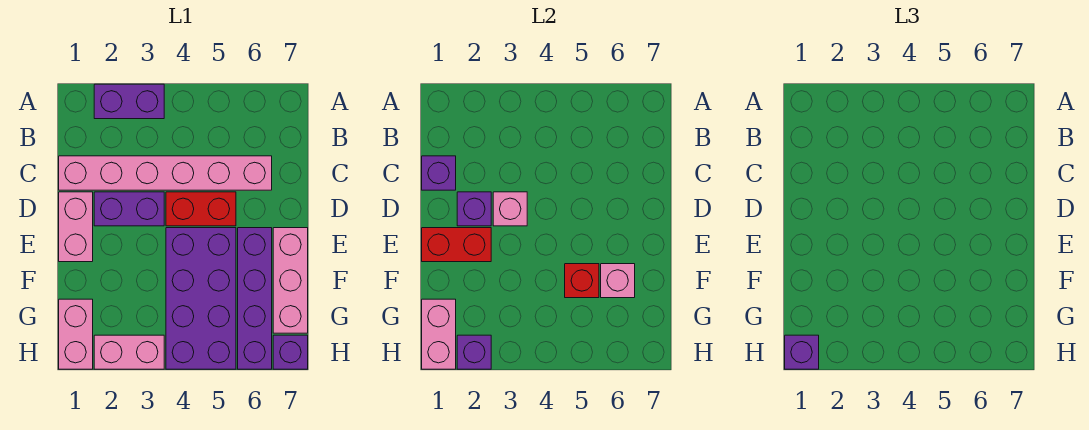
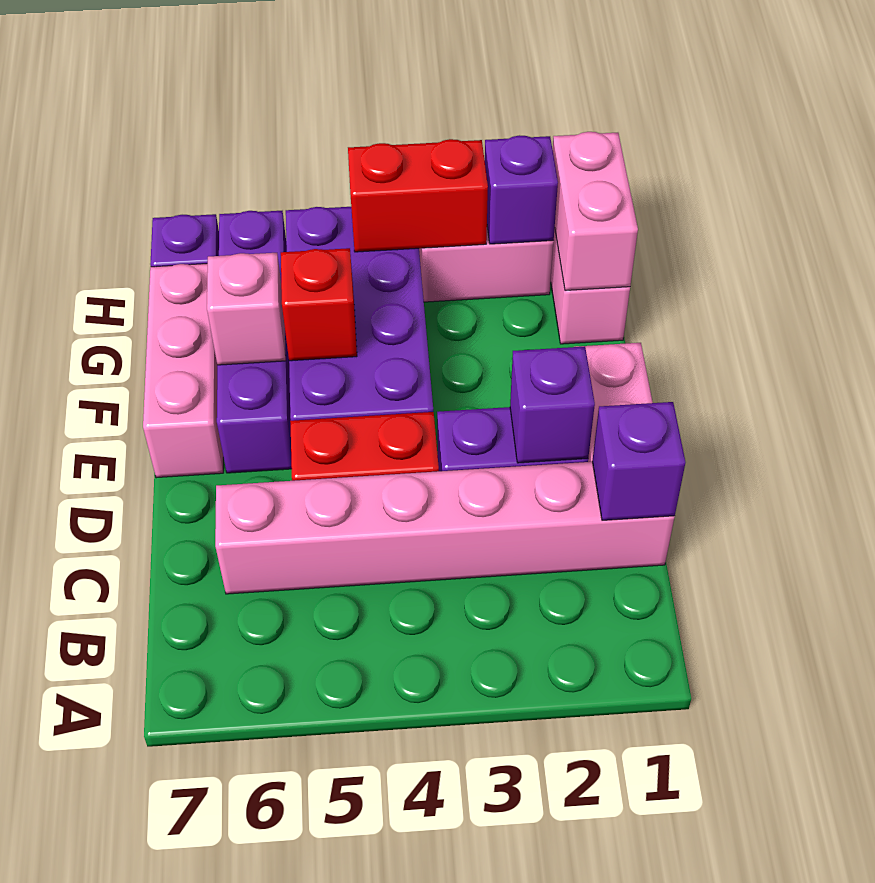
purple brick A2:A3 level 1 -> none
pink brick D3 level 2 -> none
red brick E1:E2 level 2 -> red brick H3:H4 level 2
purple brick H1 level 3 -> none

